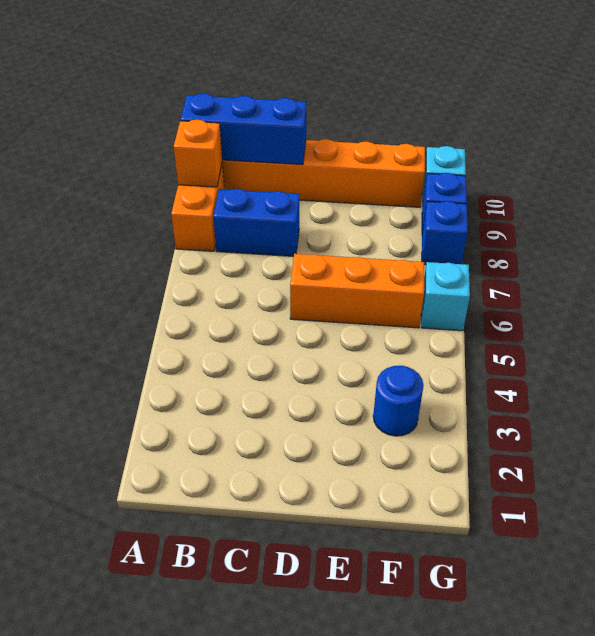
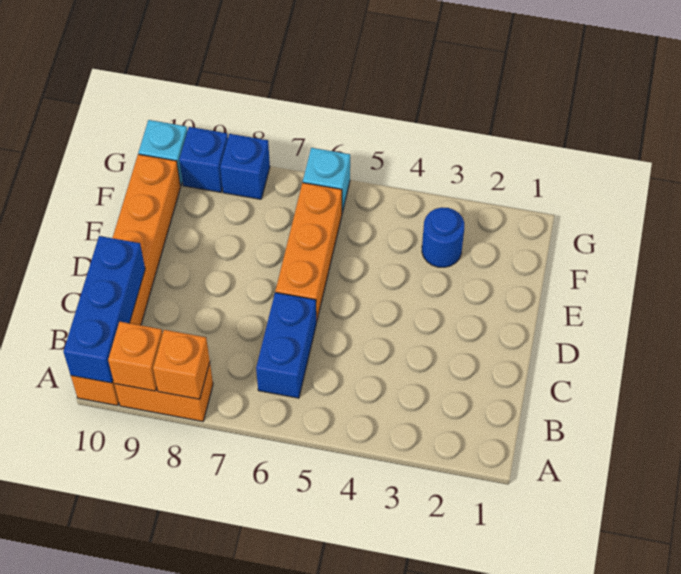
none -> orange brick A8 level 2
blue brick B8:C8 level 1 -> blue brick B6:C6 level 1

